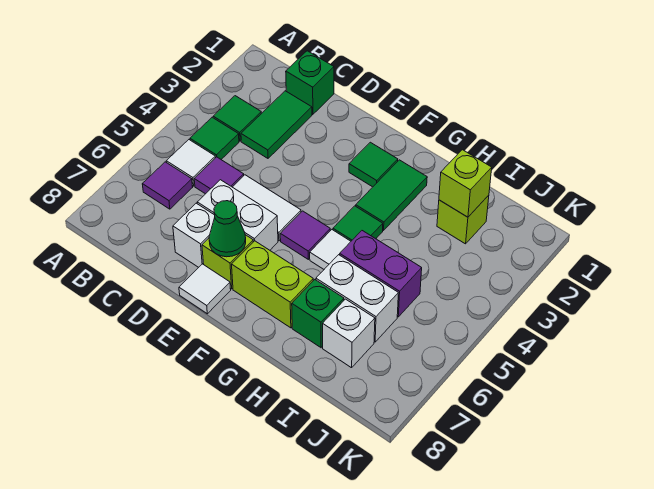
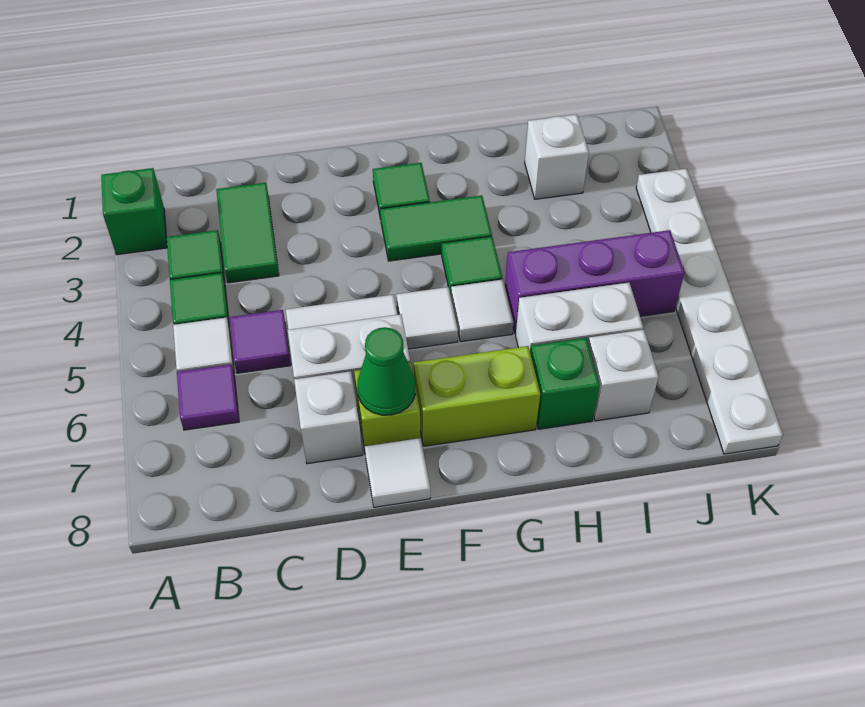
green brick C1 level 1 -> green brick A2 level 1
purple tile F5 level 1 -> white tile F5 level 1
green tile G2:G3 level 1 -> green tile F3:G3 level 1
purple brick H5:I5 level 1 -> purple brick H5:J5 level 1
lime brick I2 level 1 -> white brick I2 level 1
lime brick I2 level 2 -> none
none -> white plate K3:K8 level 1

